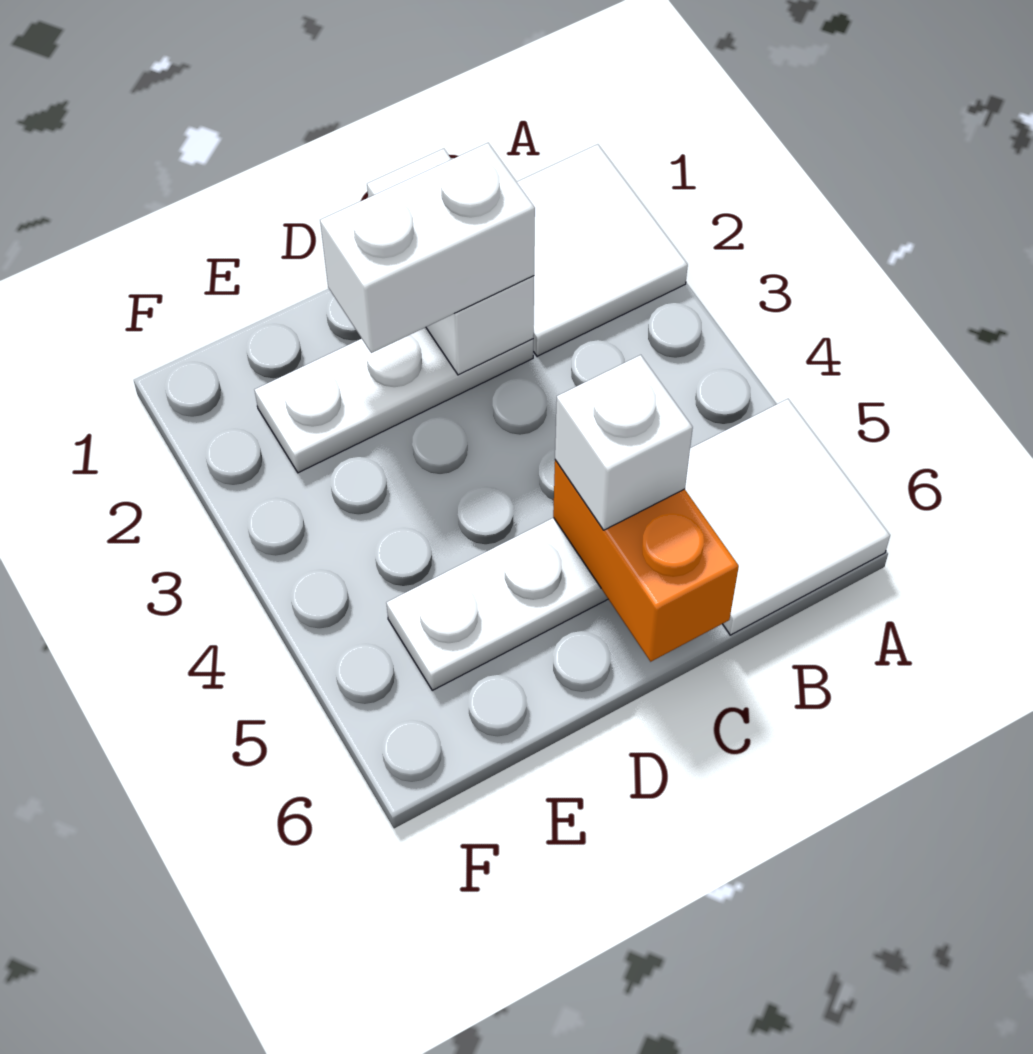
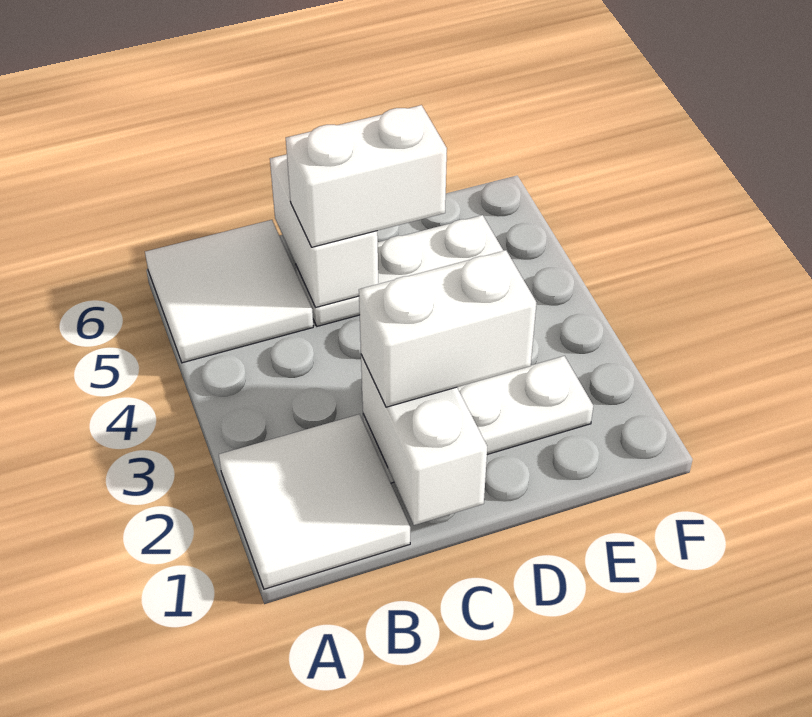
orange brick C5:C6 level 2 -> white brick C5:C6 level 2
white brick C5 level 3 -> white brick C5:D5 level 3

